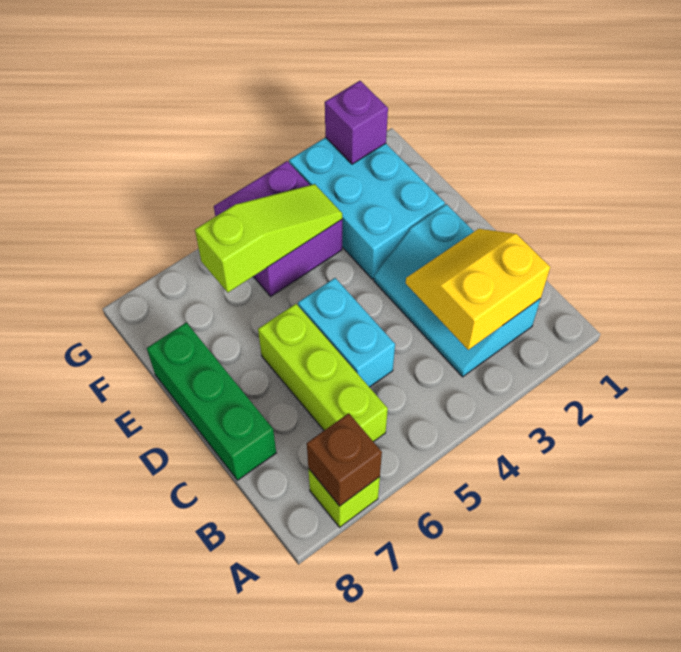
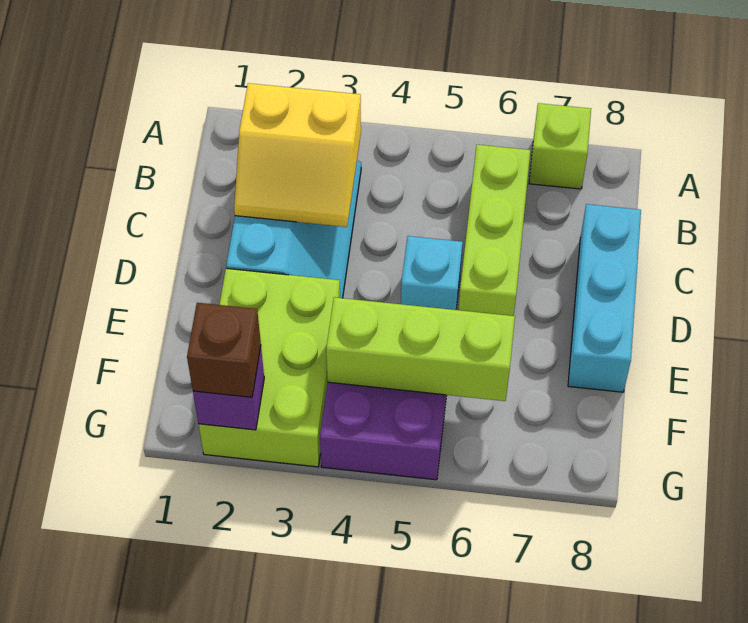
brown brick A7 level 2 -> brown brick G2 level 3
cyan brick C5:D5 level 1 -> cyan brick D5 level 1
green brick C8:E8 level 1 -> cyan brick C8:E8 level 1
cyan brick E2:G3 level 1 -> lime brick E2:G3 level 1
lime slope F4:F6 level 2 top 6 -> lime brick F4:F6 level 2

